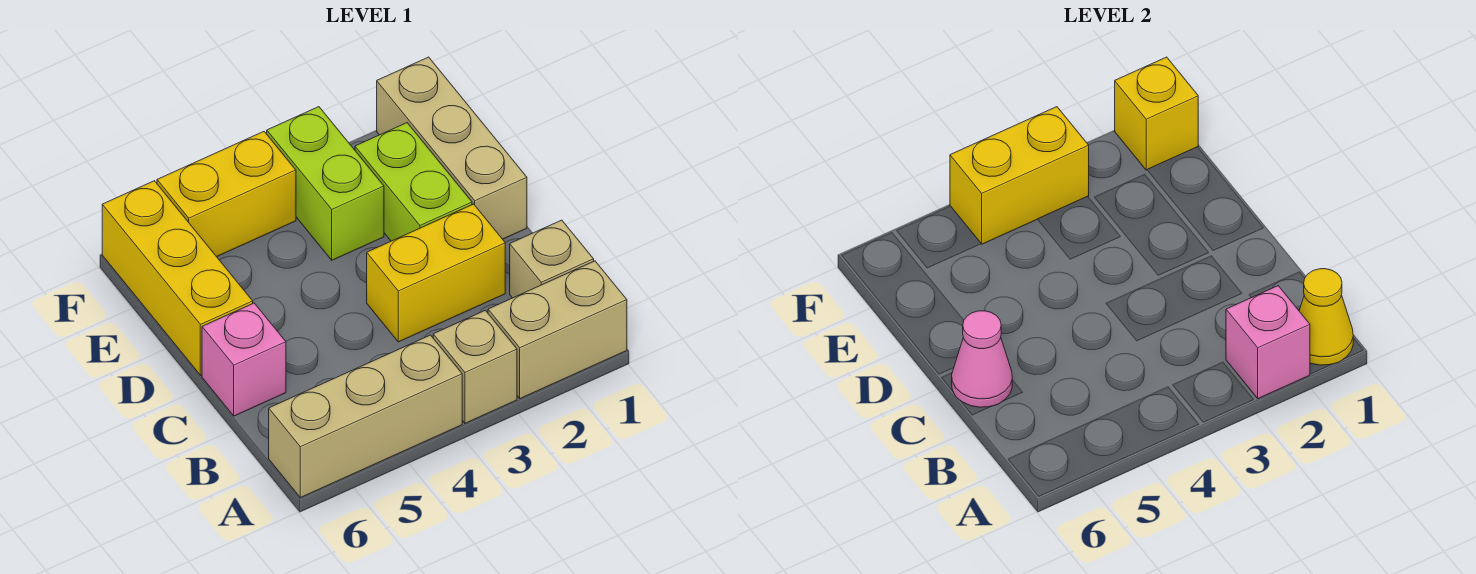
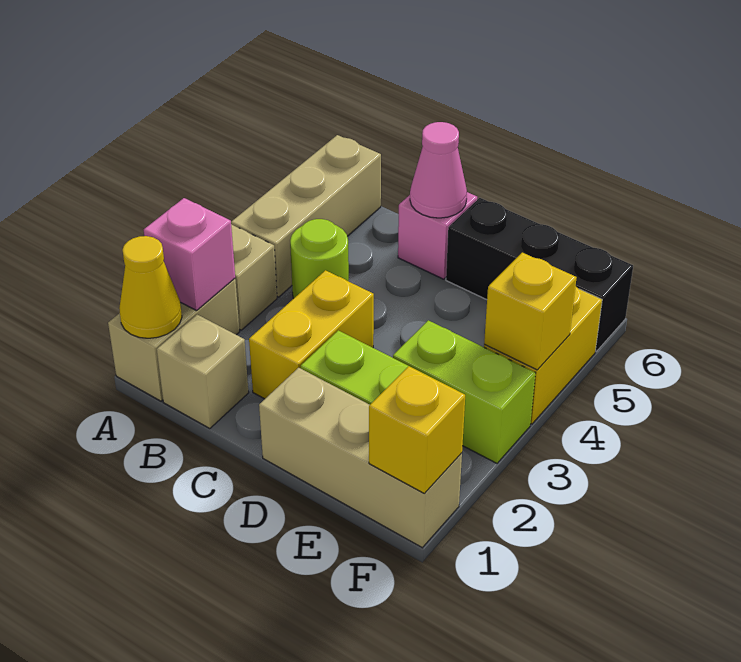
none -> lime round brick B4 level 1
yellow brick D6:F6 level 1 -> black brick D6:F6 level 1
yellow brick F3:F4 level 2 -> yellow brick F4 level 2

